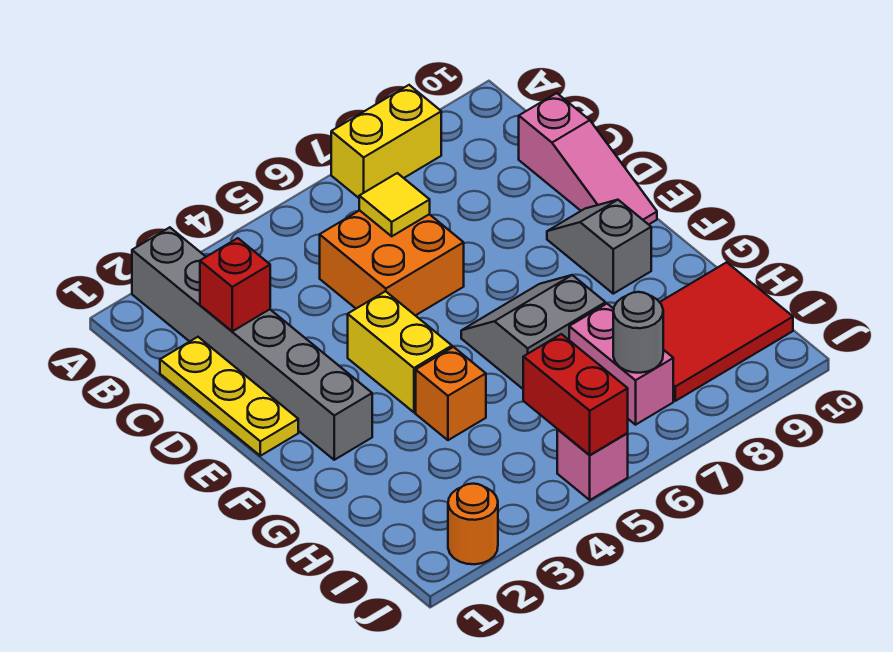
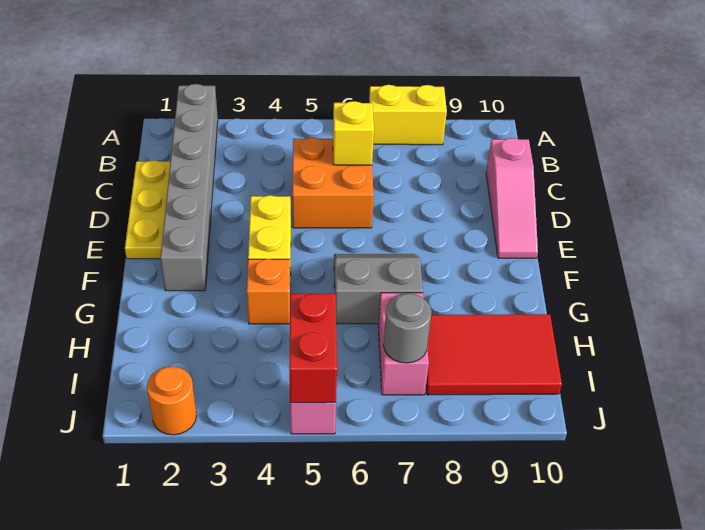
red brick C2 level 2 -> none
yellow tile C6 level 2 -> yellow brick C6 level 2
grey slope E9:F9 level 1 top F -> none

